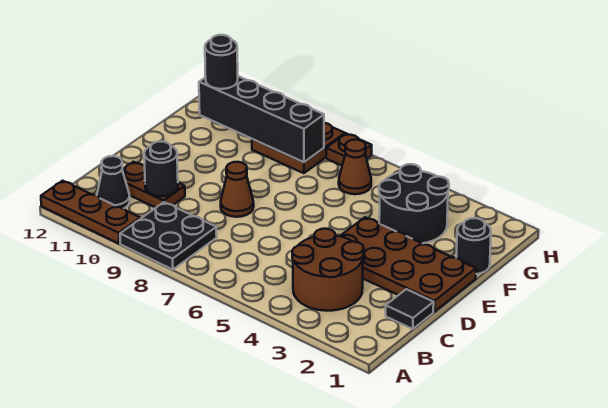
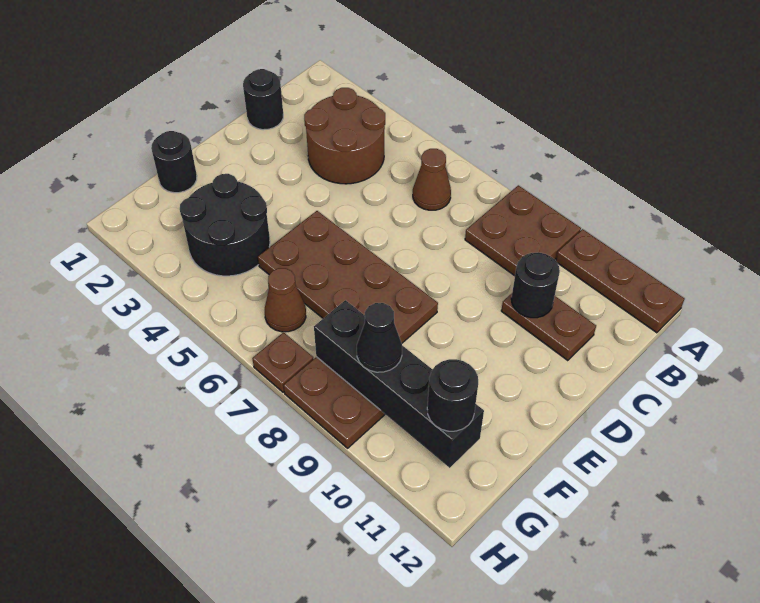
black plate A8:B9 level 1 -> brown plate A8:B9 level 1
black cone B11 level 1 -> black cone G9 level 3
black tile C1 level 1 -> black round brick C1 level 1
brown plate D1:E4 level 1 -> brown plate E5:F8 level 1
brown cone D8 level 1 -> brown cone B6 level 1

